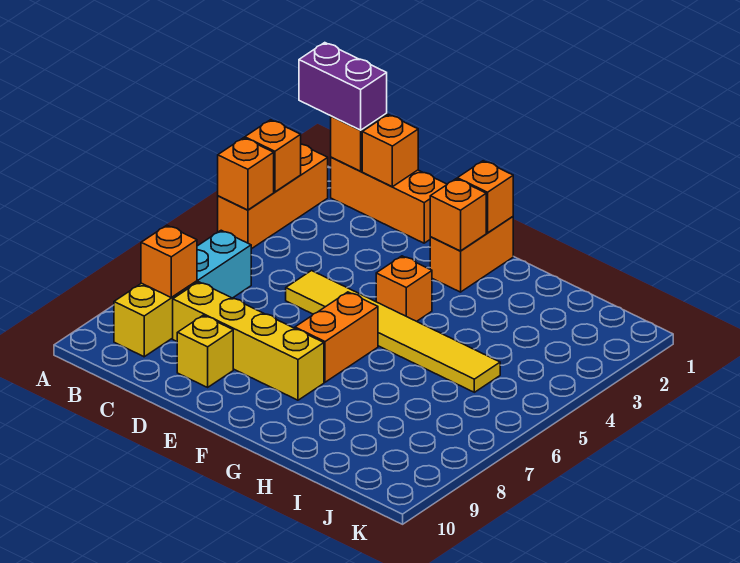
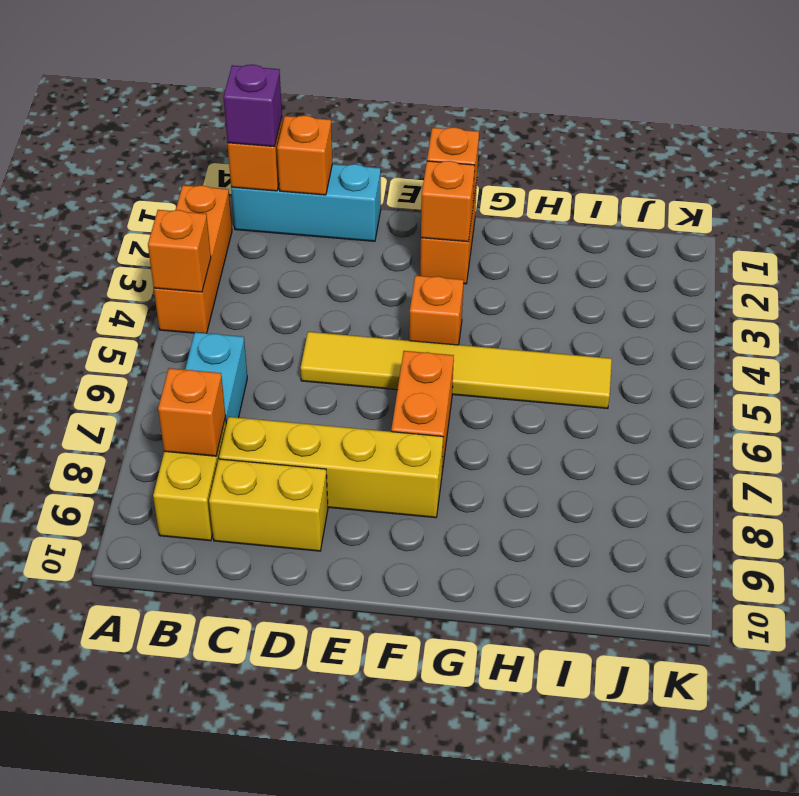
purple brick A1:B1 level 3 -> purple brick B1 level 3
orange brick A3 level 2 -> none
orange brick B1:D1 level 1 -> cyan brick B1:D1 level 1
yellow brick D9 level 1 -> yellow brick C9:D9 level 1

